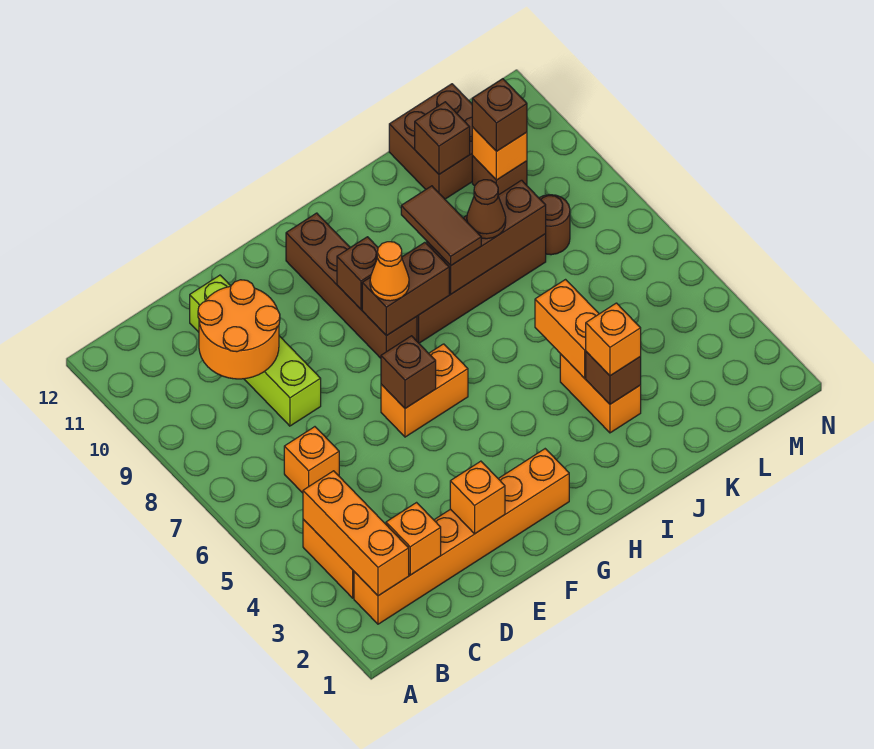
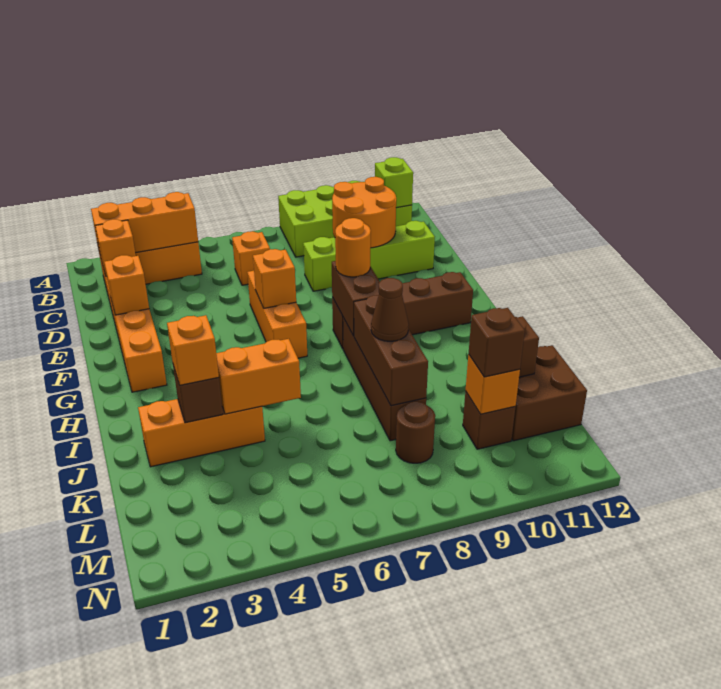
none -> lime brick A8:B11 level 1
none -> lime brick B11 level 2
orange brick F6:G6 level 1 -> orange brick E6:G6 level 1
brown brick F6 level 2 -> orange brick F6 level 2
orange cone G8 level 3 -> orange round brick G8 level 3
brown brick G9 level 2 -> none
brown tile I8:I9 level 3 -> none
orange brick J3:J4 level 1 -> orange brick J2:J4 level 1

